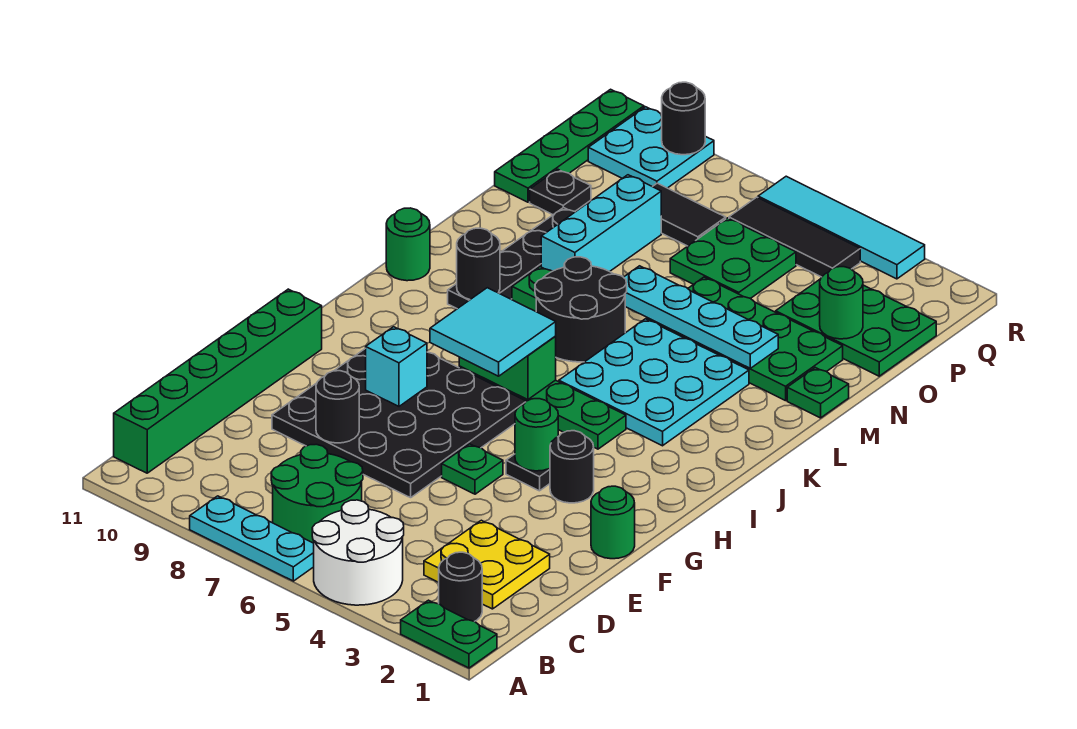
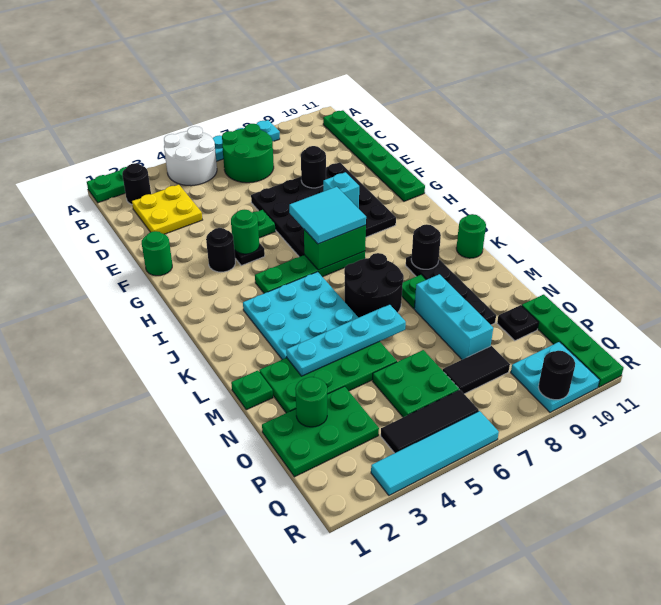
green brick B11:G11 level 1 -> green plate B11:G11 level 1

